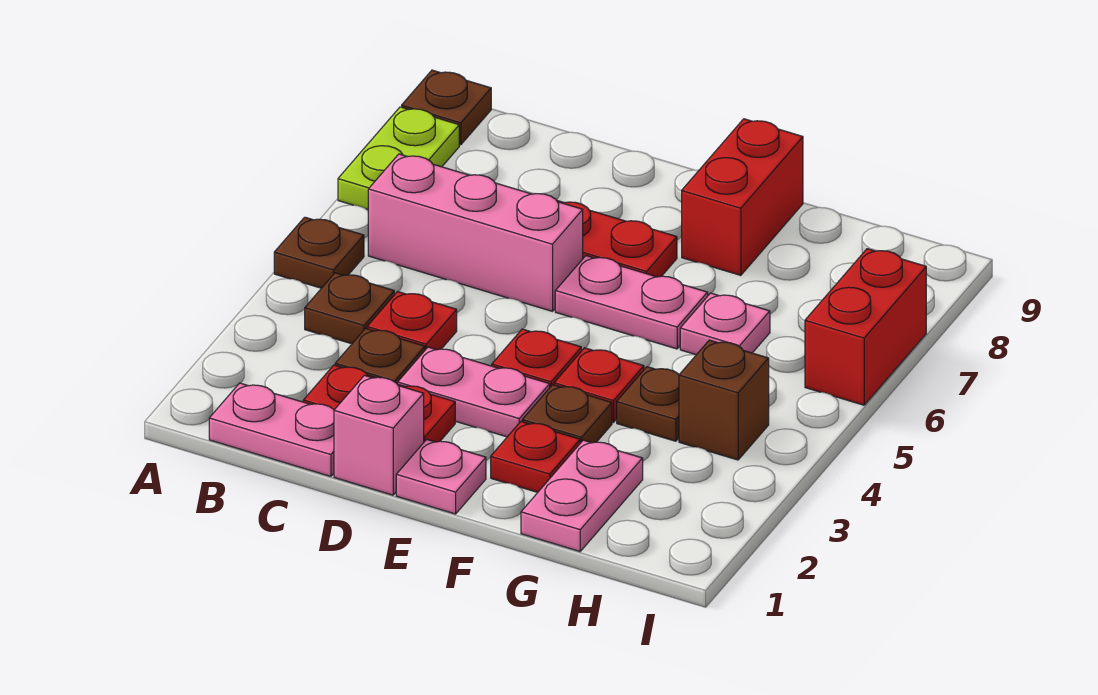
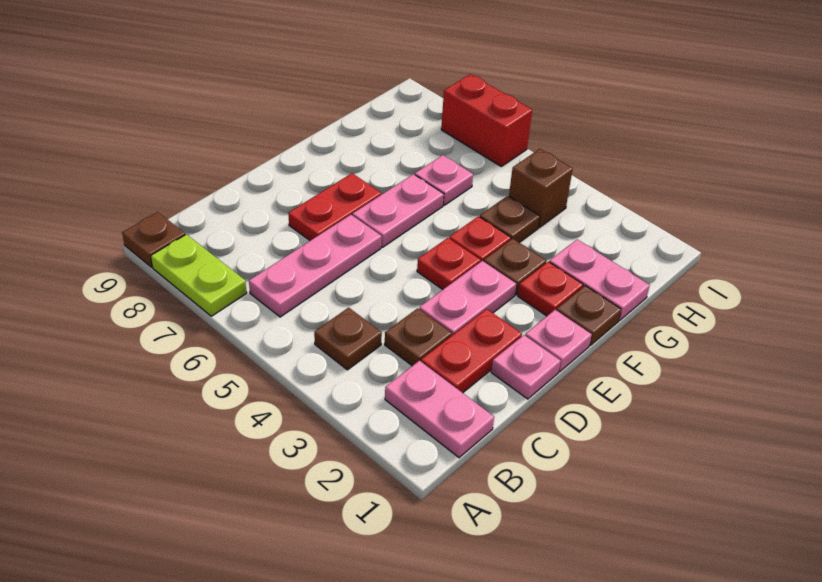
brown plate A5 level 1 -> brown plate F1 level 1
pink plate B1:C1 level 1 -> pink plate B1:B2 level 1
pink brick B6:D6 level 1 -> pink plate B6:D6 level 1
red plate C4 level 1 -> none
pink brick D1 level 1 -> pink plate D1 level 1
red brick F8:F9 level 1 -> none

